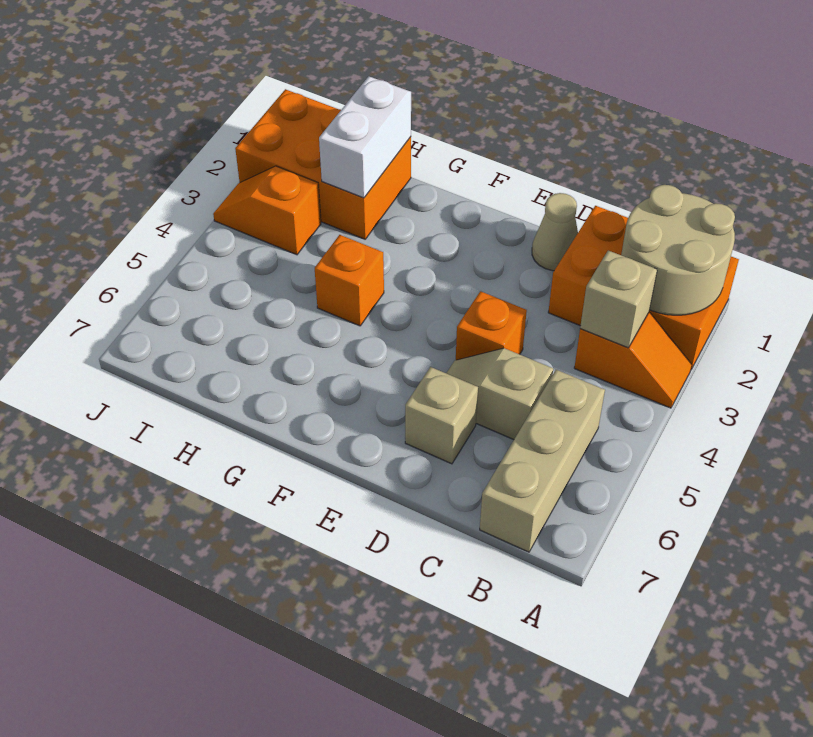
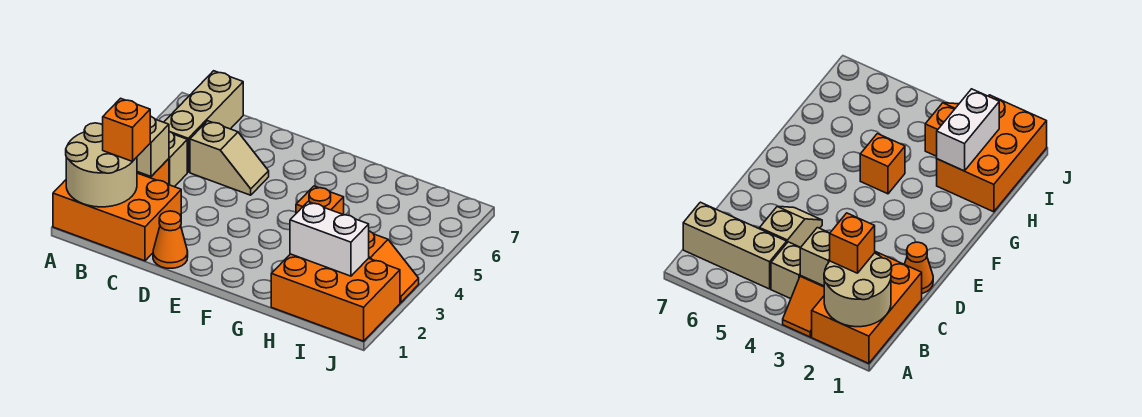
tan cone D1 level 1 -> orange cone D1 level 1
orange brick D4 level 1 -> orange brick B2 level 3
tan brick D6 level 1 -> tan brick B4 level 1
white brick H1:H2 level 2 -> white brick H2:I2 level 2

